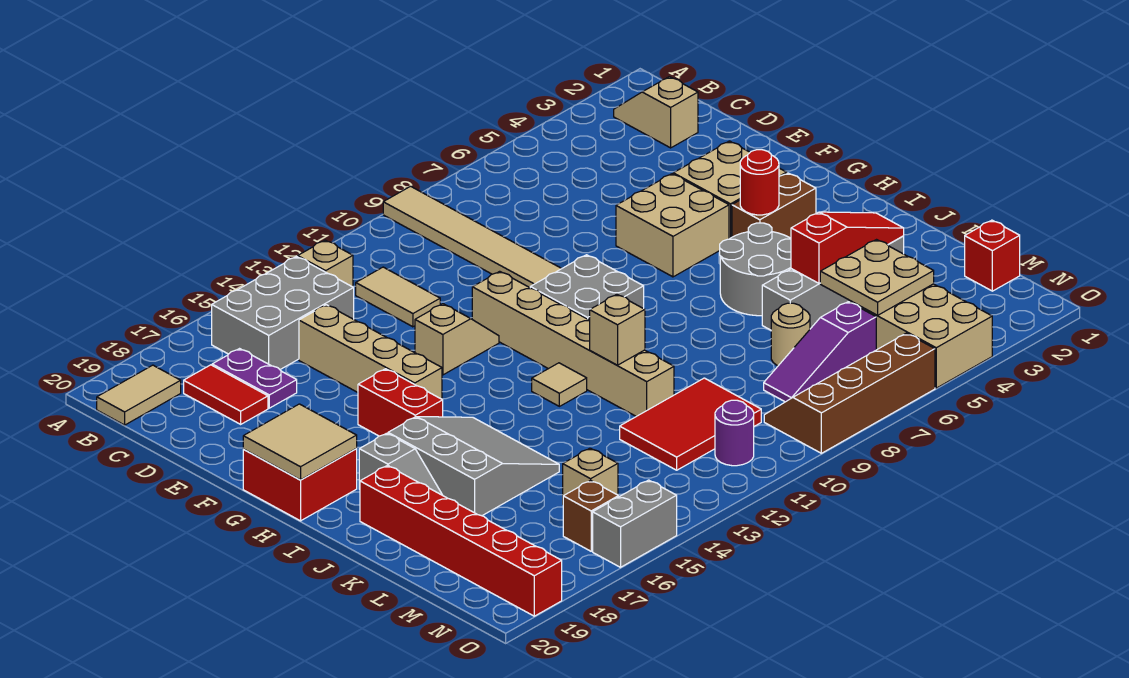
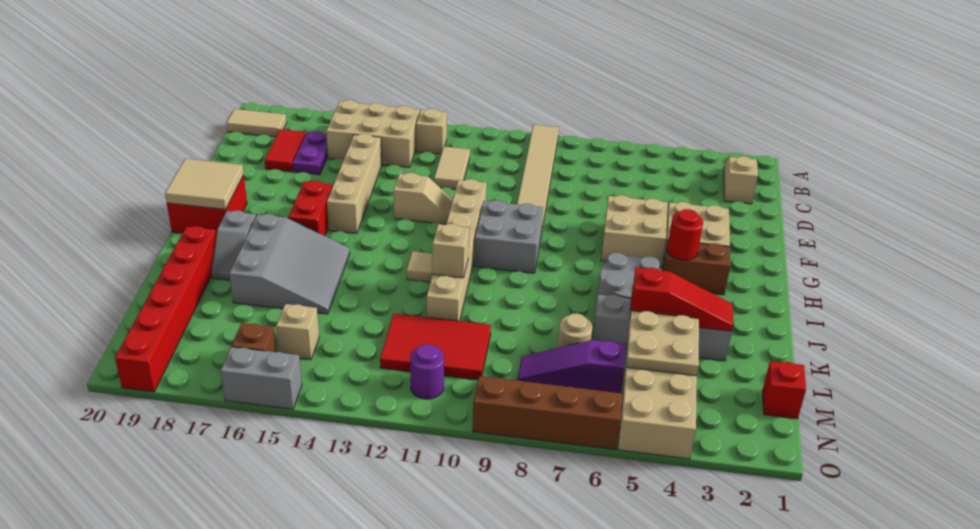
grey brick B14:C16 level 1 -> tan brick B14:C16 level 1

